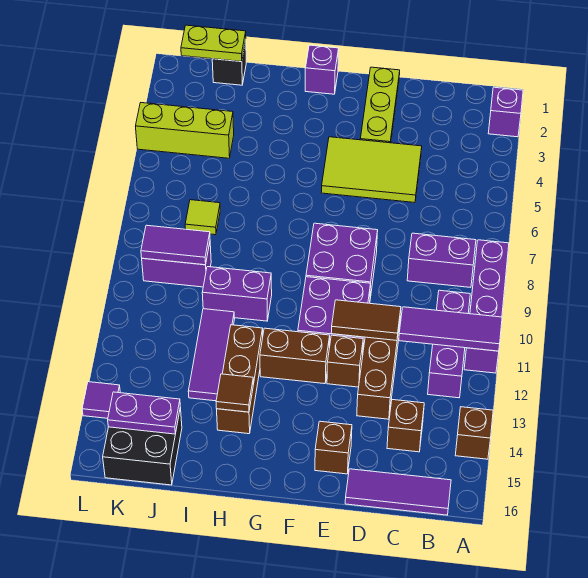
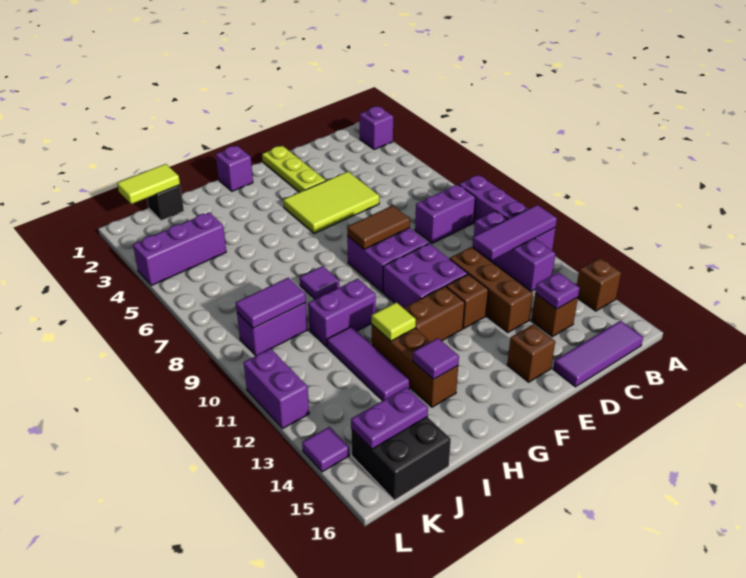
none -> purple plate C14 level 2
brown tile D11:E11 level 2 -> brown tile E8:F8 level 2
none -> purple tile H8 level 1
brown tile H14 level 2 -> purple tile H14 level 2
lime plate J1:K1 level 2 -> lime tile J1:K1 level 2
lime brick J4:L4 level 1 -> purple brick J4:L4 level 1
lime tile J7 level 1 -> lime tile H12 level 2
none -> purple brick L11:L12 level 1

